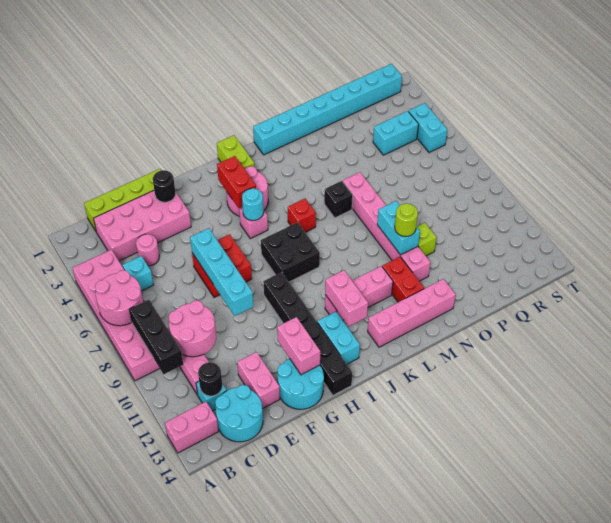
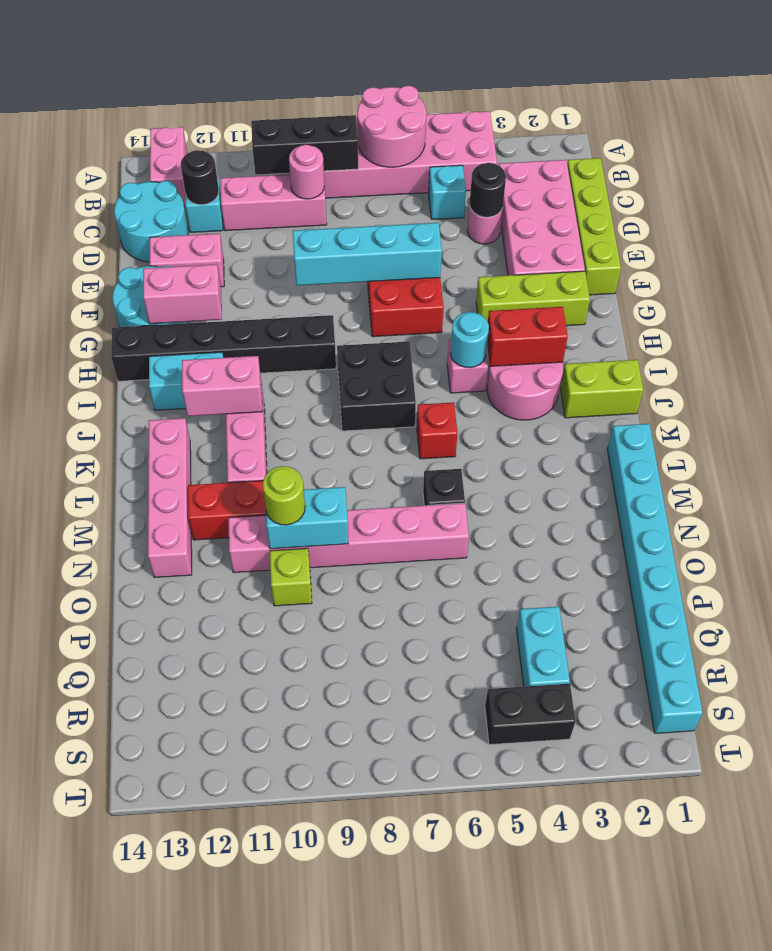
pink round brick C9:D10 level 2 -> pink round brick C9 level 2
black round brick F2 level 2 -> black round brick D4 level 2
none -> lime brick G2:G4 level 1
cyan brick S4:S5 level 1 -> black brick S4:S5 level 1

